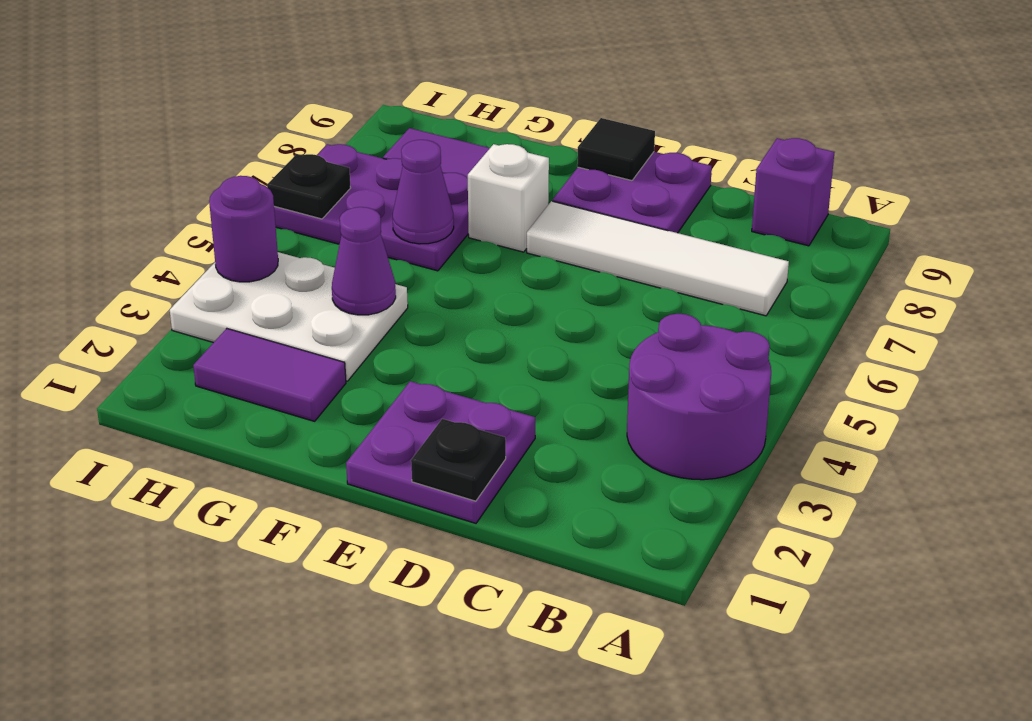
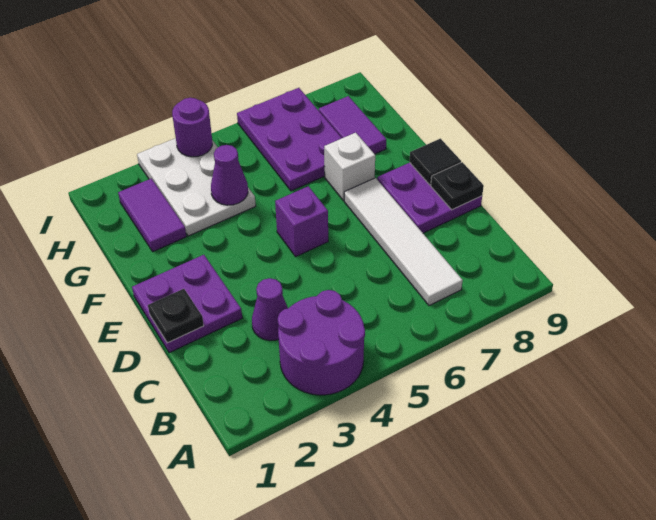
purple brick B9 level 1 -> purple brick E5 level 1
purple cone G6 level 2 -> purple cone C3 level 1
black plate I6 level 2 -> black plate D9 level 2

